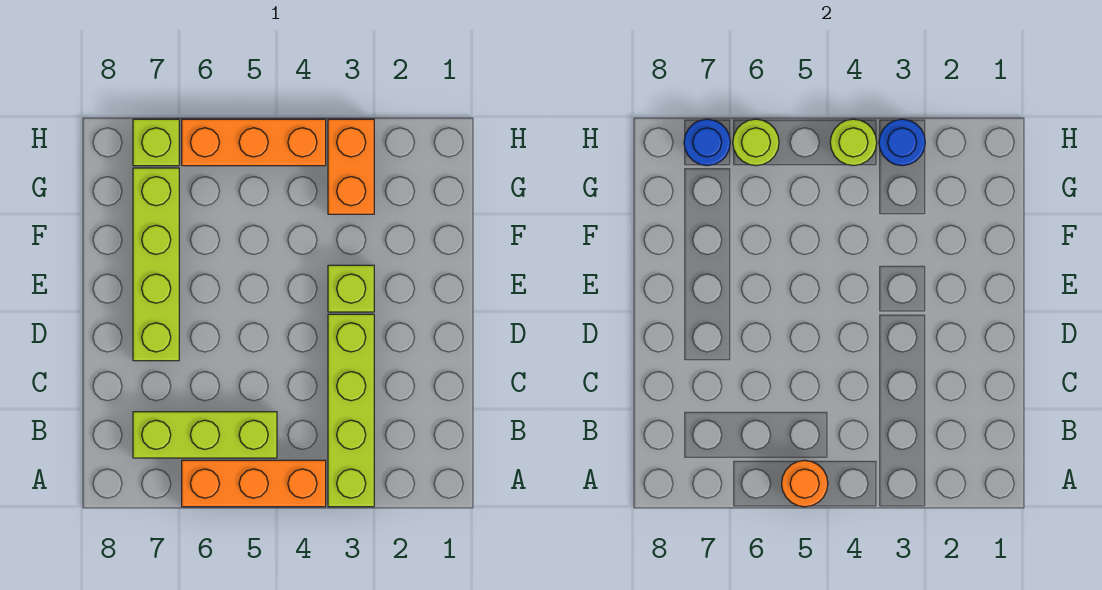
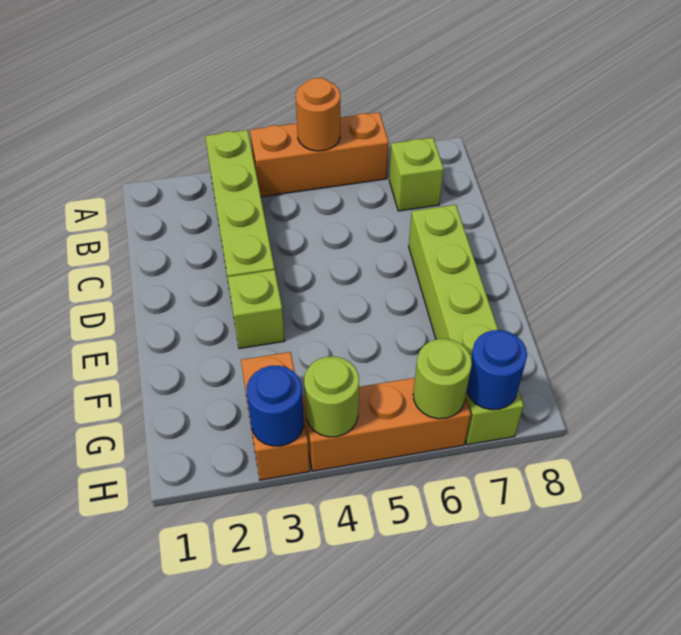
lime brick B5:B7 level 1 -> lime brick B7 level 1

